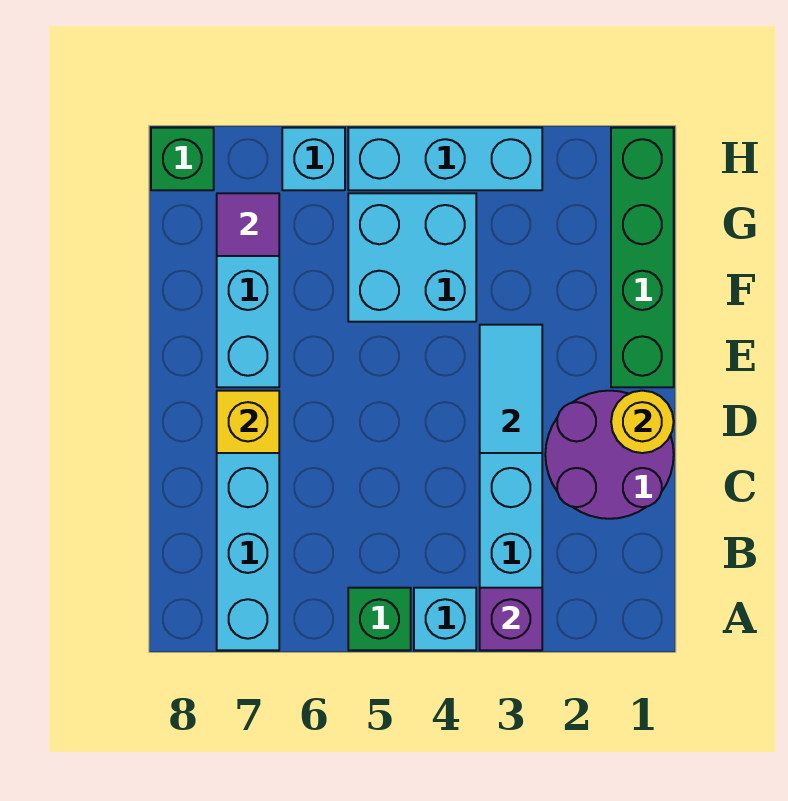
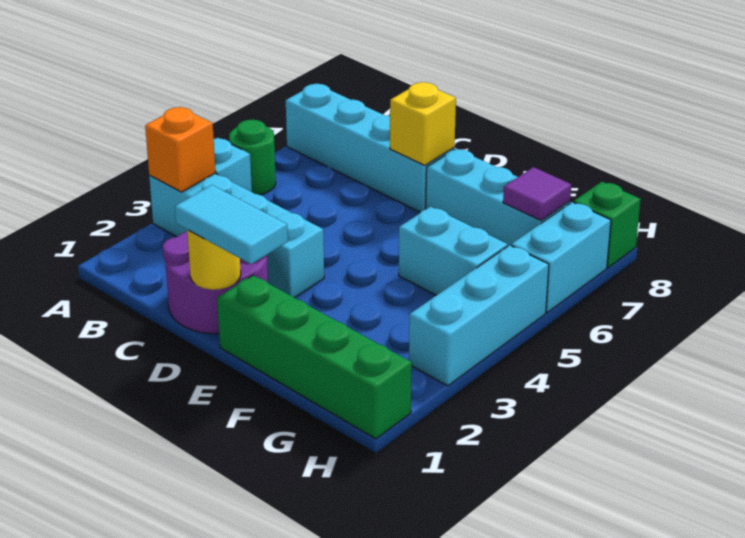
purple brick A3 level 2 -> orange brick A3 level 2
green brick A5 level 1 -> green round brick A5 level 1
cyan tile D3:E3 level 2 -> cyan tile D1:E1 level 3
cyan brick F4:G5 level 1 -> cyan brick F5:G5 level 1
cyan brick H6 level 1 -> cyan brick H6:H7 level 1

